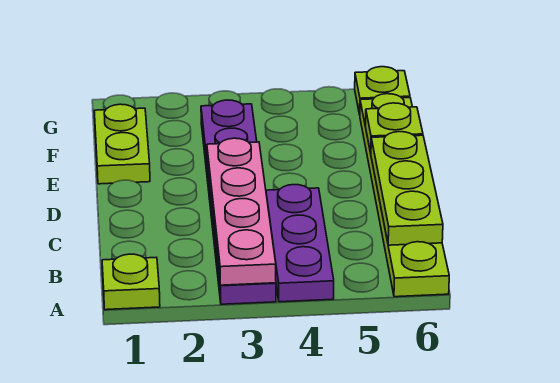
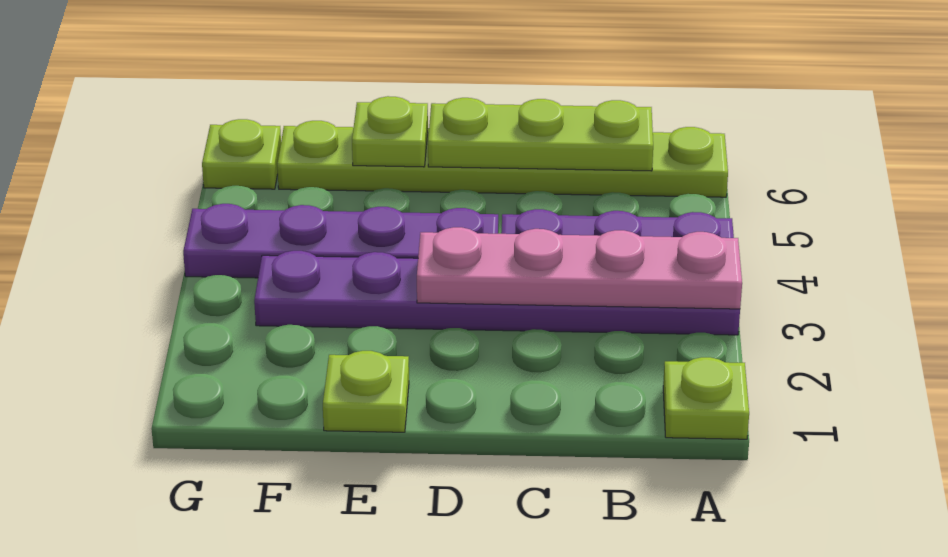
none -> purple plate D4:G4 level 1
lime plate E1:F1 level 1 -> lime plate E1 level 1

